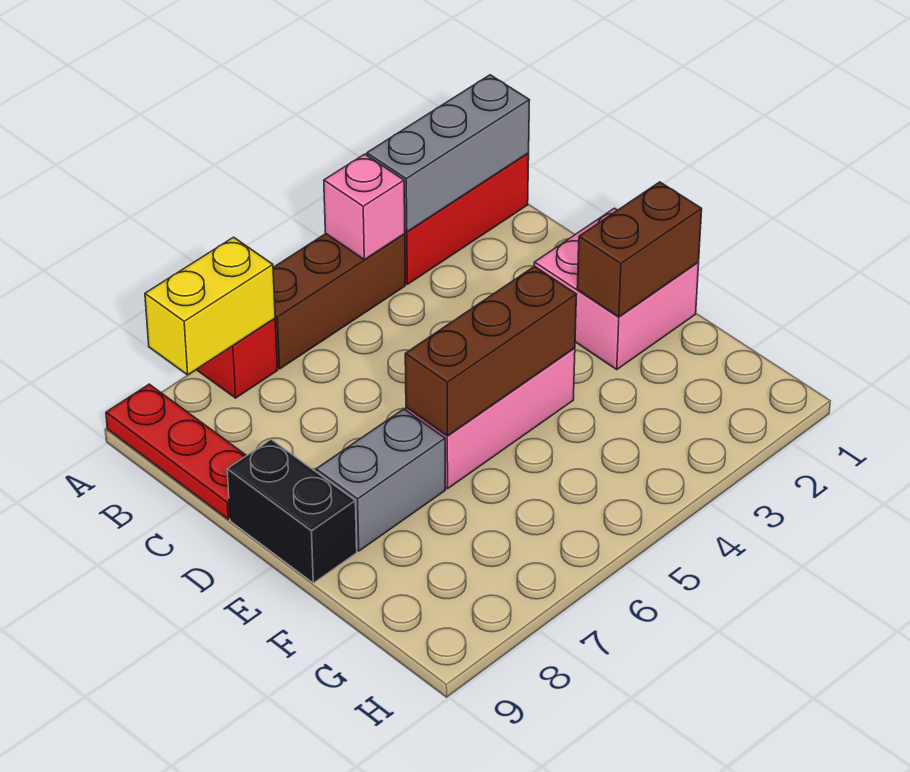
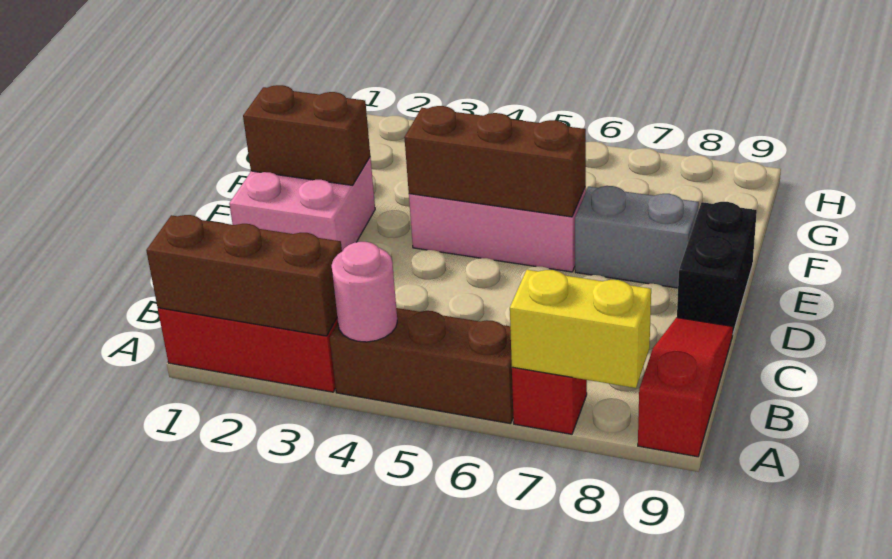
grey brick A1:A3 level 2 -> brown brick A1:A3 level 2
pink brick A4 level 2 -> pink round brick A4 level 2
red plate A9:C9 level 1 -> red slope A9:C9 level 1 top A

